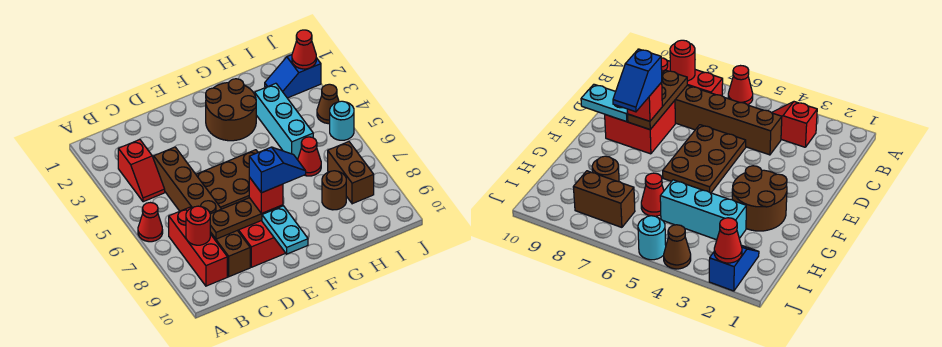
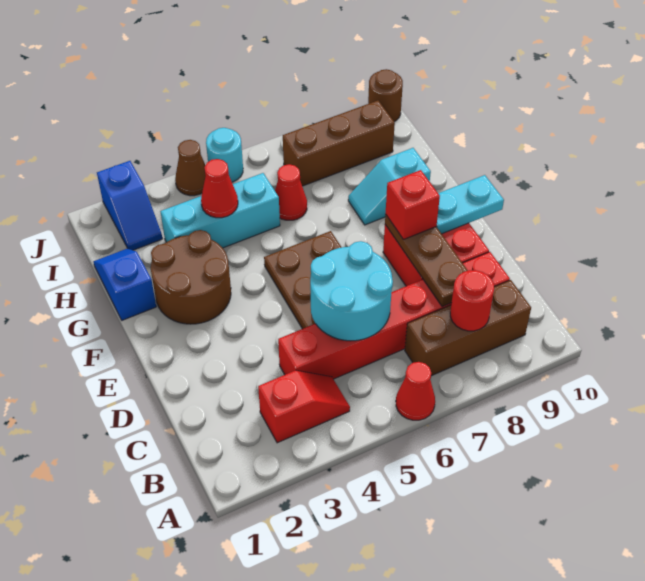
red brick B7:B9 level 1 -> brown brick B7:B9 level 1
brown brick C4:C9 level 1 -> red brick C4:C9 level 1
none -> cyan round brick C5:D6 level 2
blue slope E8:F8 level 4 top E -> blue slope G1:H1 level 1 top G
none -> cyan slope G8:G9 level 1 top 9
brown round brick H8 level 1 -> brown round brick J10 level 1
brown brick I7:I8 level 1 -> brown brick I7:I9 level 1
red cone J2 level 2 -> red cone H4 level 2

